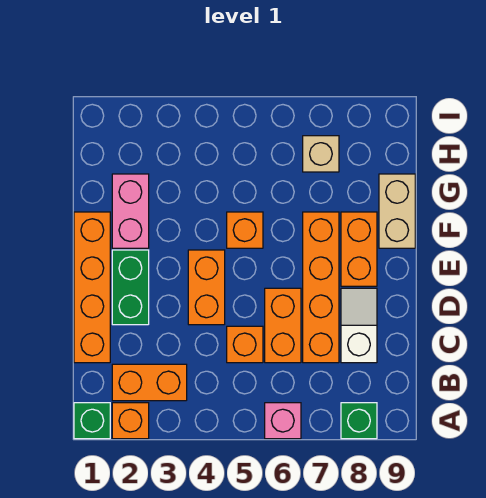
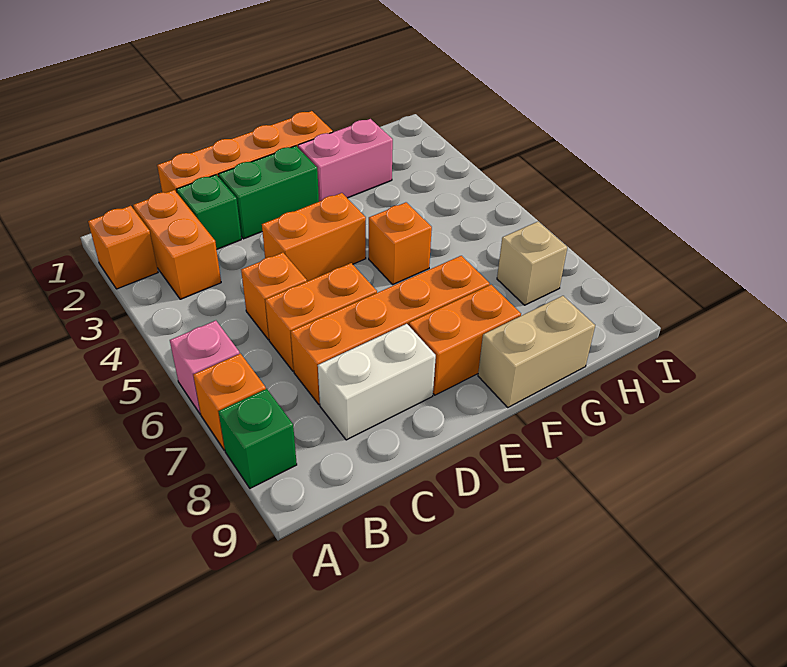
green brick A1 level 1 -> green brick C2 level 1
none -> orange brick A7 level 1
white slope C8:D8 level 1 top C -> white brick C8:D8 level 1

